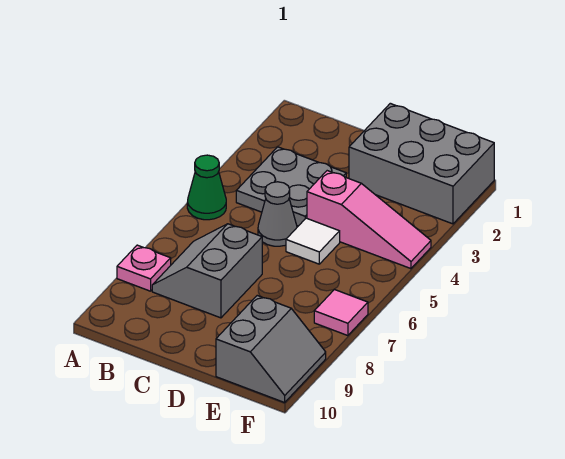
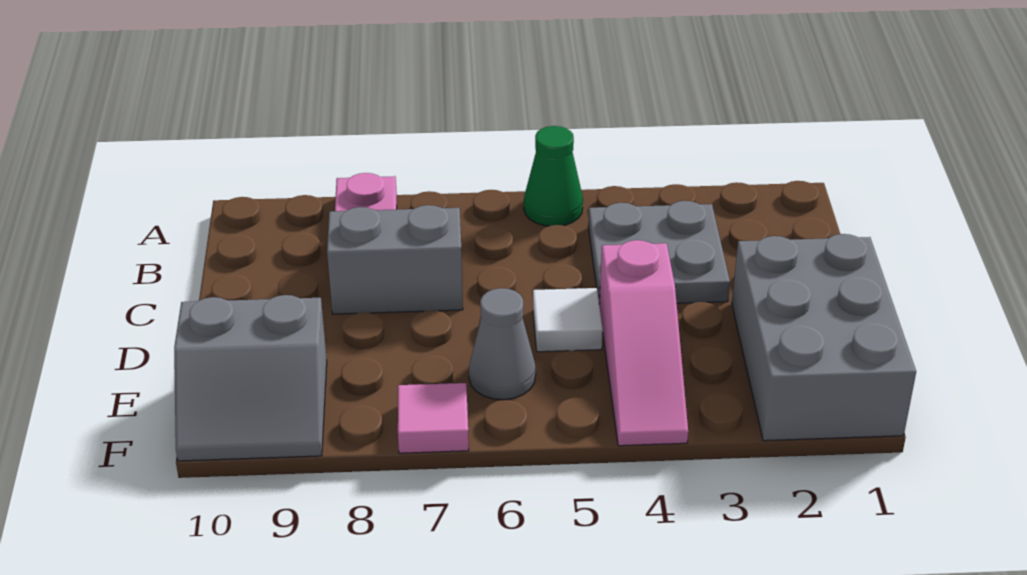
grey cone C5 level 1 -> grey cone E6 level 1

